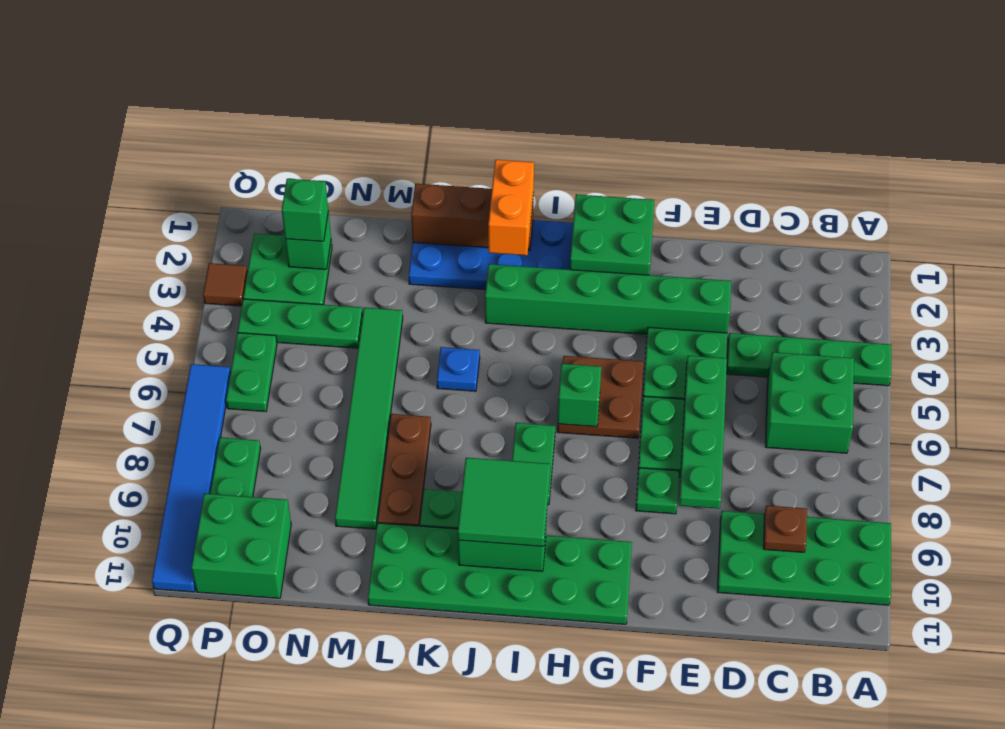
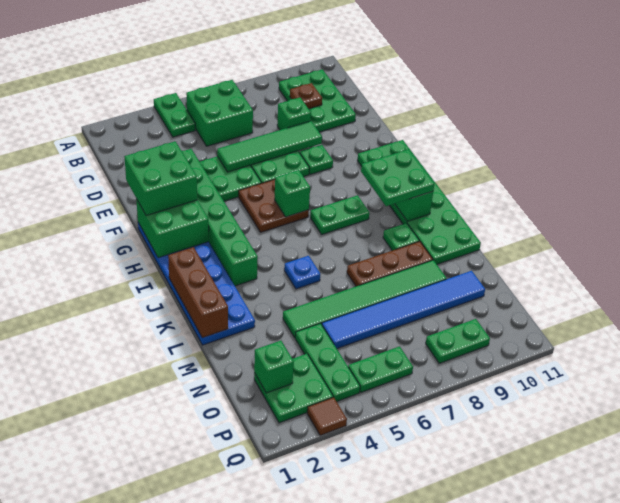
green plate A4:D4 level 1 -> green plate A4:B4 level 1
green plate A9:D10 level 1 -> green plate B9:D10 level 1
green plate E5:E8 level 2 -> green tile E5:E8 level 2
green tile I9:J10 level 3 -> green plate I9:J10 level 3
orange brick J1:J2 level 3 -> none
green brick O2 level 3 -> green brick D8 level 1
green brick O10:P11 level 1 -> green brick F1:G2 level 3
blue tile Q6:Q11 level 1 -> blue tile N5:N10 level 1

